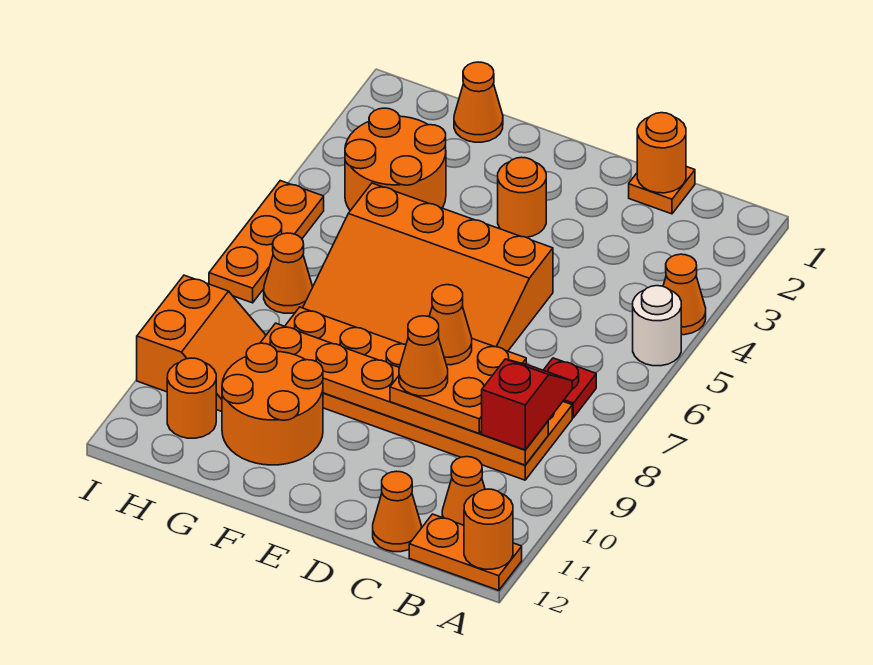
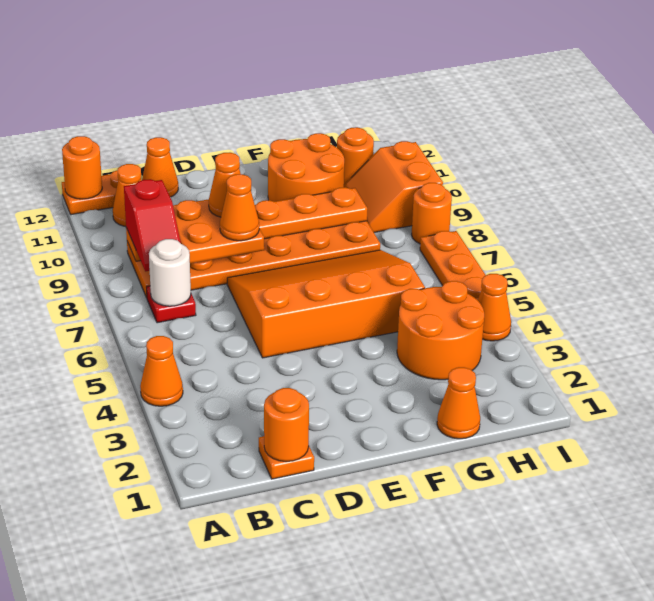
white round brick A5 level 1 -> white round brick B7 level 2
orange round brick E3 level 1 -> orange round brick I8 level 1
orange cone H7 level 1 -> orange cone I4 level 1

